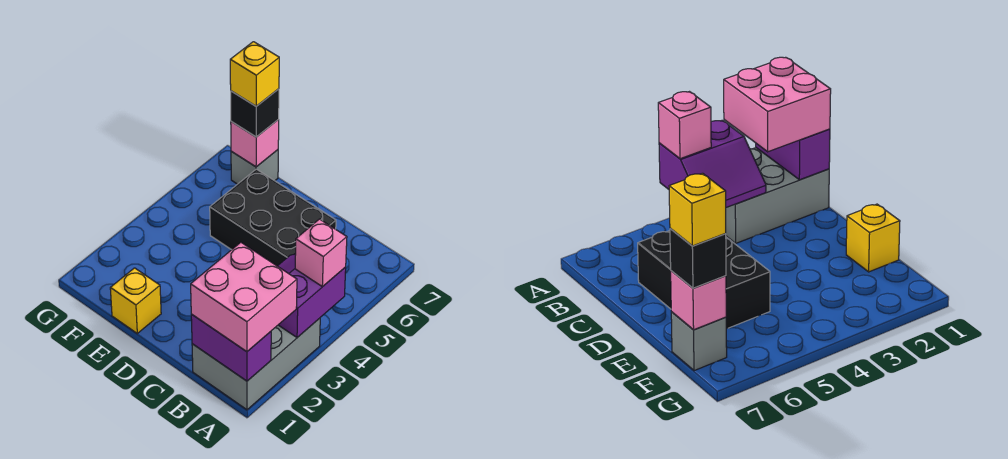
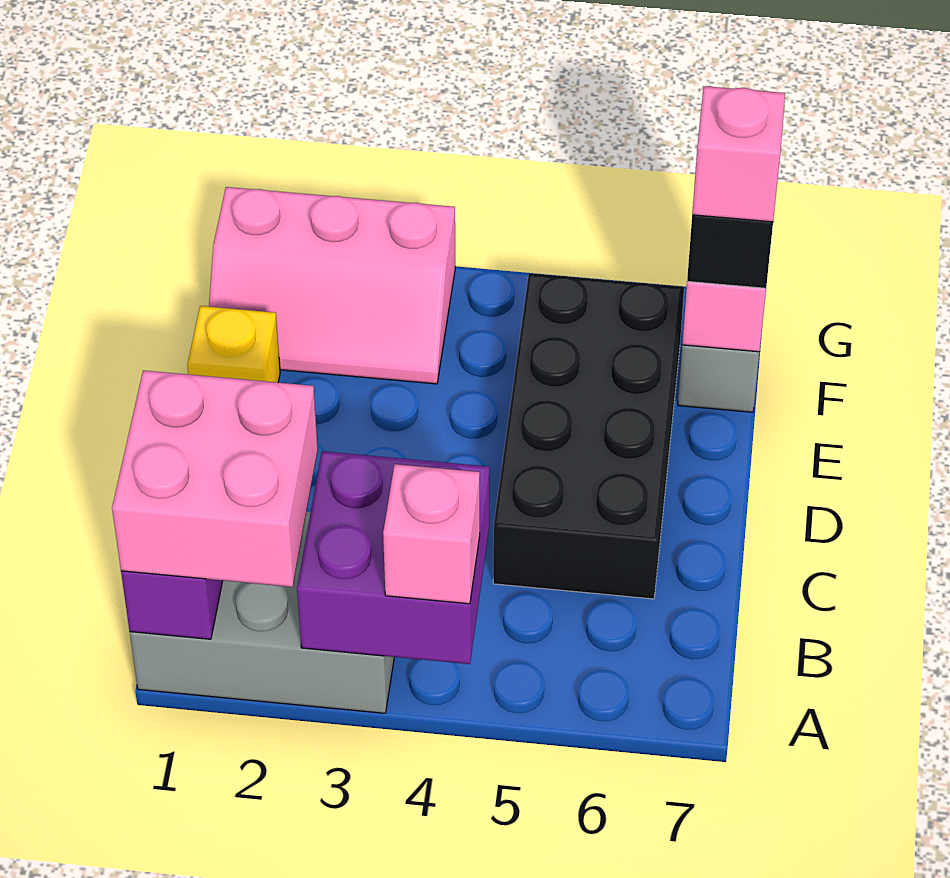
purple slope A3:B4 level 2 top A -> purple brick A3:B4 level 2
black brick C5:E6 level 1 -> black brick C5:F6 level 1
none -> pink slope F1:G3 level 1 top G
yellow brick F7 level 4 -> pink brick F7 level 4

